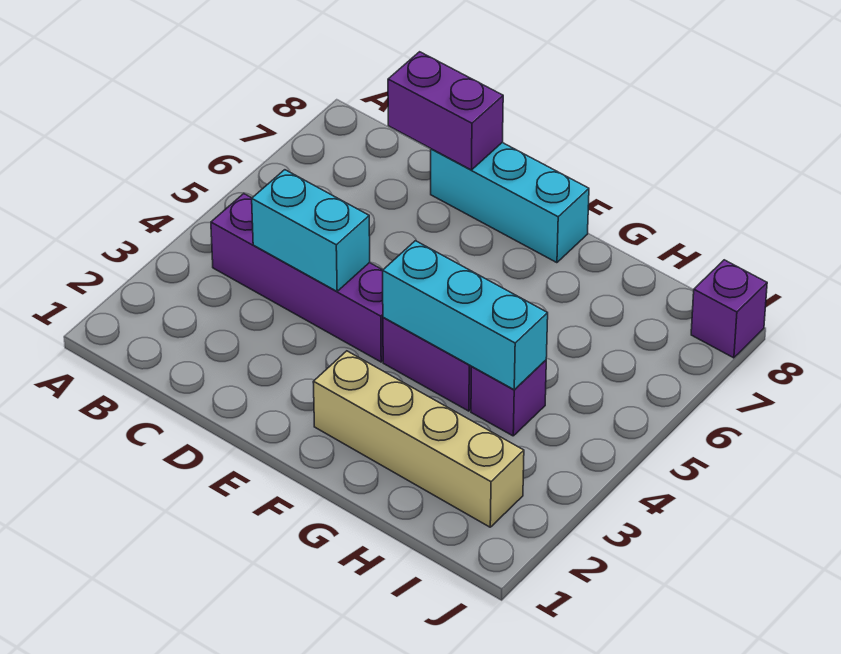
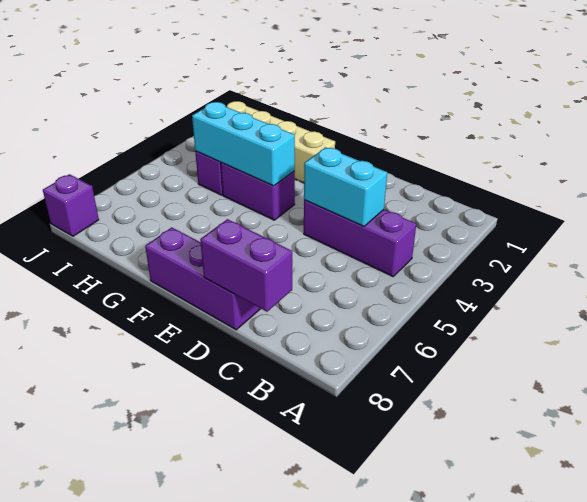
purple brick B4:E4 level 1 -> purple brick B4:D4 level 1
cyan brick D8:F8 level 1 -> purple brick D8:F8 level 1

